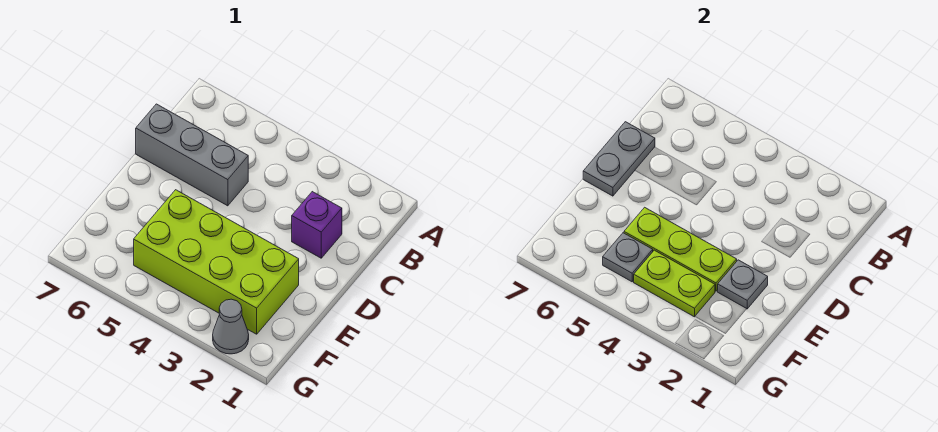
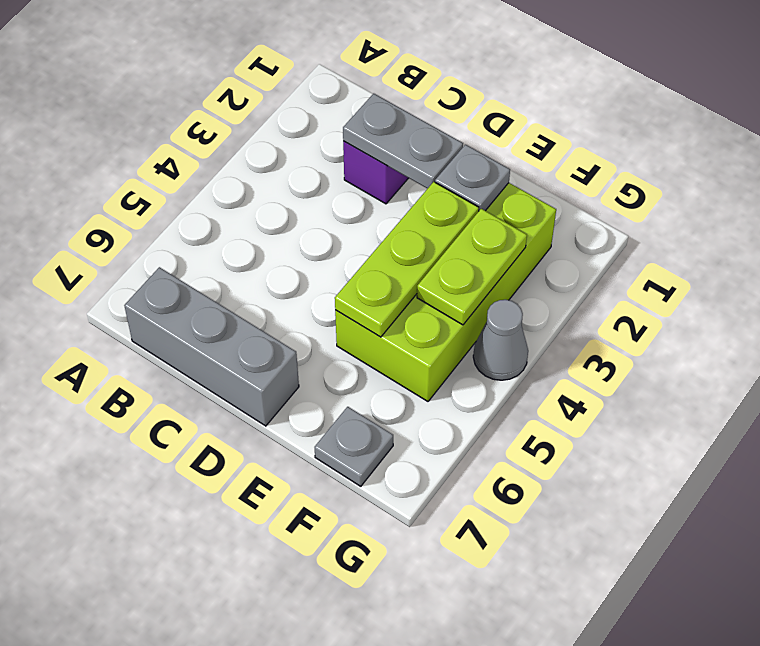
grey brick C5:C7 level 1 -> grey brick B7:D7 level 1
grey plate C7:D7 level 2 -> grey plate C2:D2 level 2
grey plate F5 level 2 -> grey plate F7 level 1
grey cone G2 level 1 -> grey cone G4 level 1

